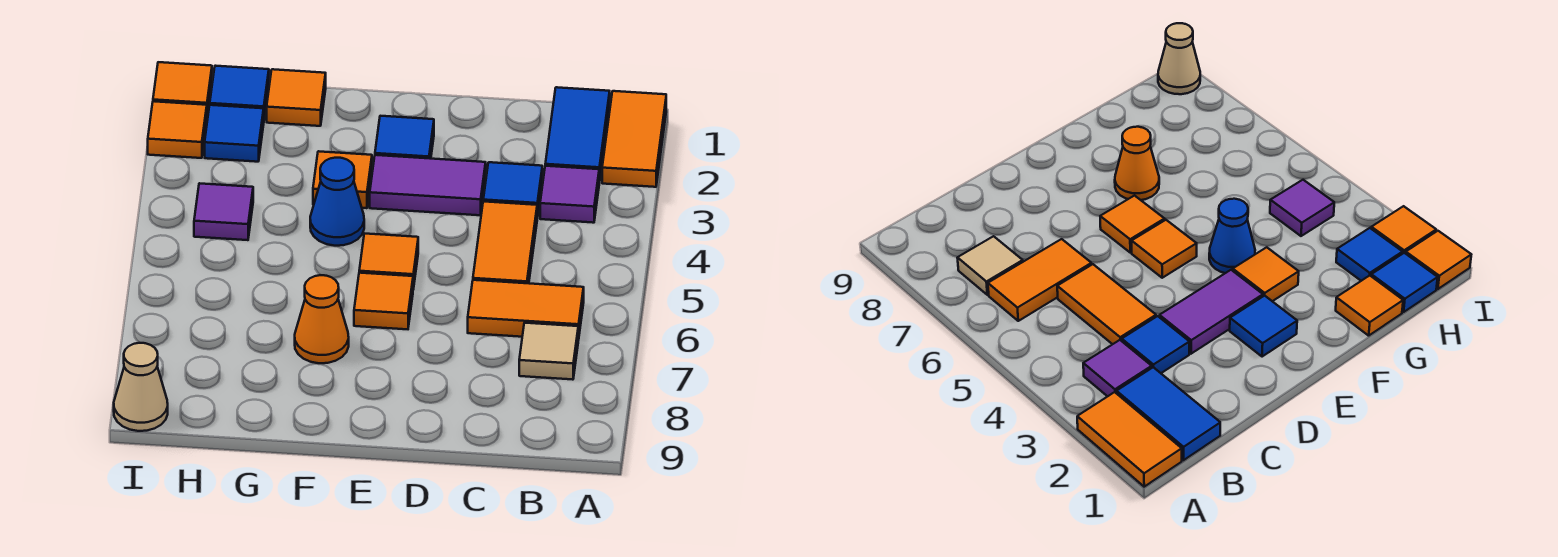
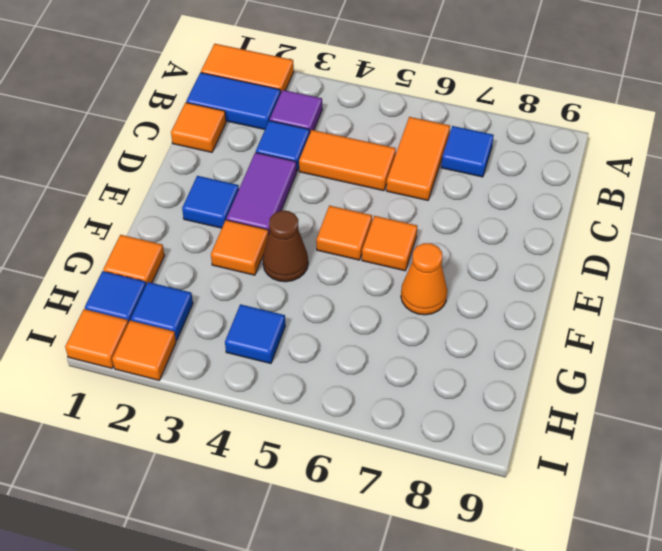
tan tile B7 level 1 -> blue tile B7 level 1
none -> orange tile C1 level 1
blue cone F4 level 1 -> brown cone F4 level 1
purple tile H4 level 1 -> blue tile H4 level 1
tan cone I9 level 1 -> none

